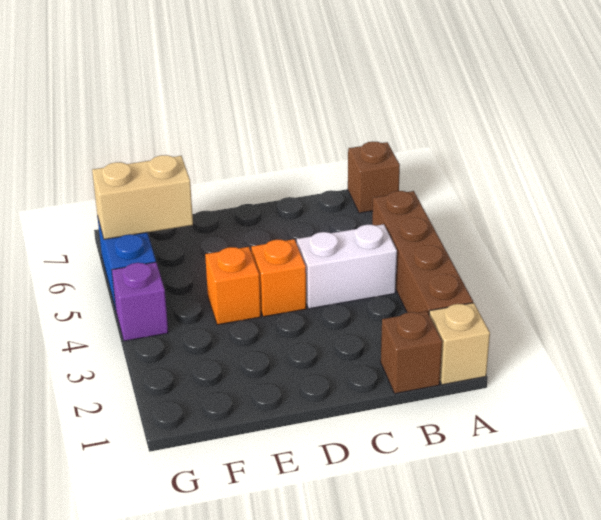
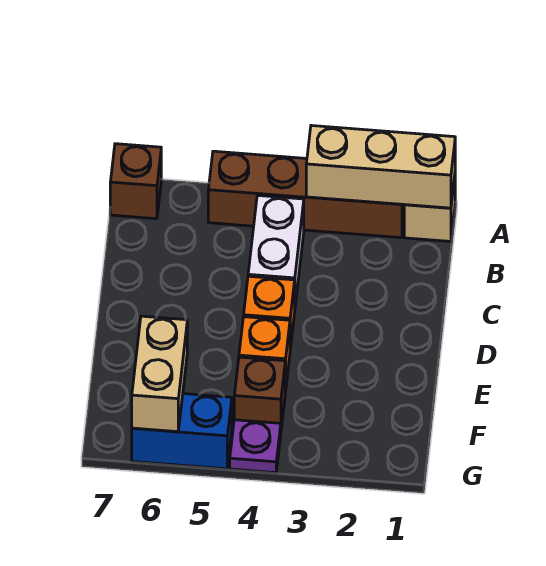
none -> tan brick A1:A3 level 2
brown brick B1 level 1 -> brown brick F4 level 1
purple brick G4 level 1 -> purple plate G4 level 1

